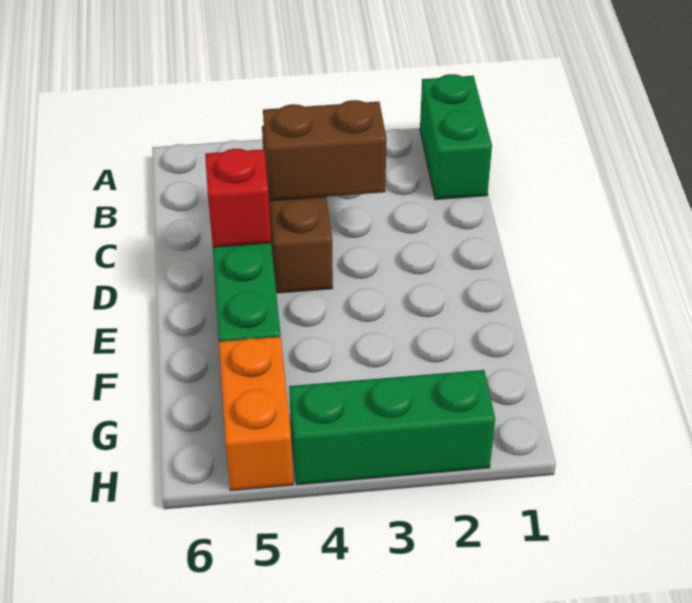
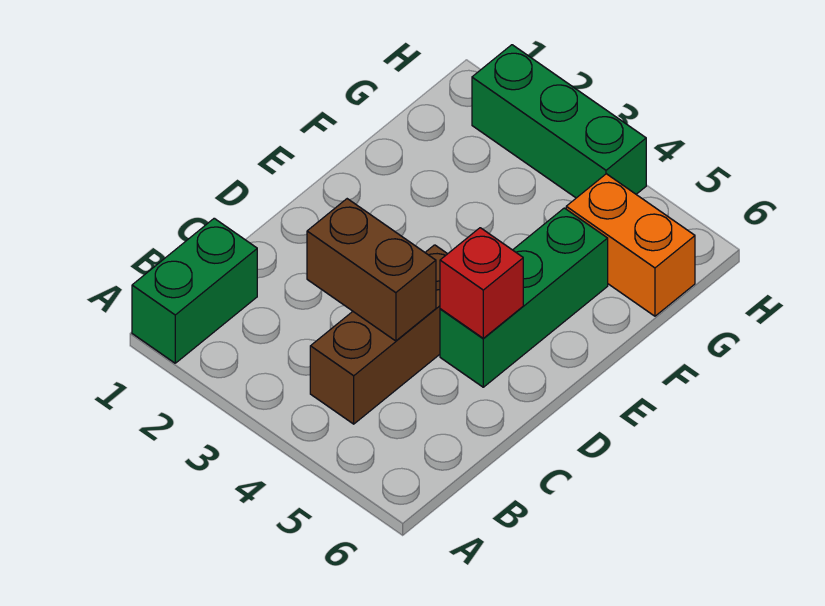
orange brick G5:H5 level 1 -> orange brick G5:G6 level 1

